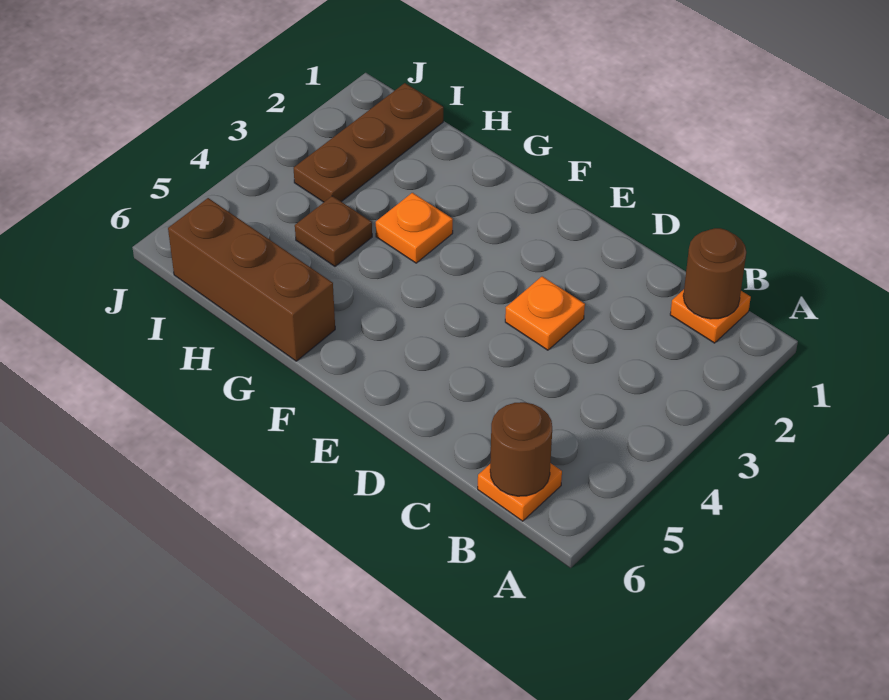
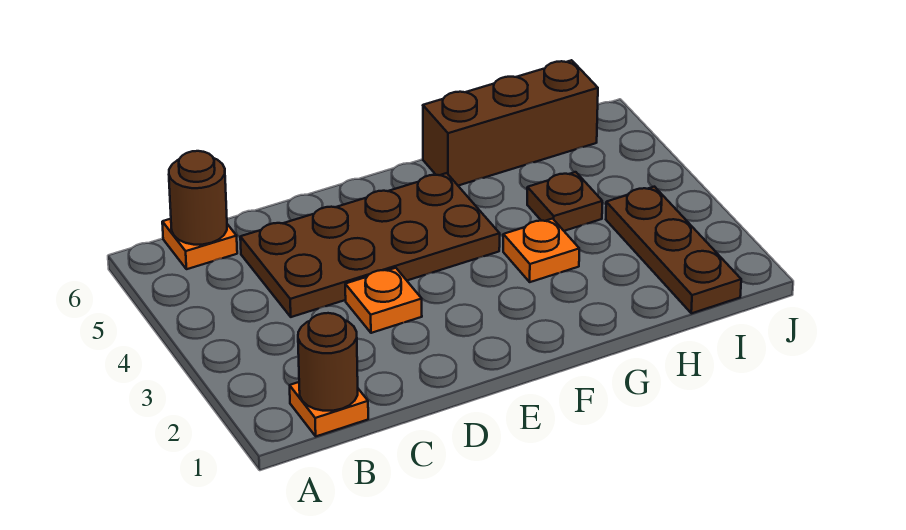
none -> brown plate C4:F5 level 1

